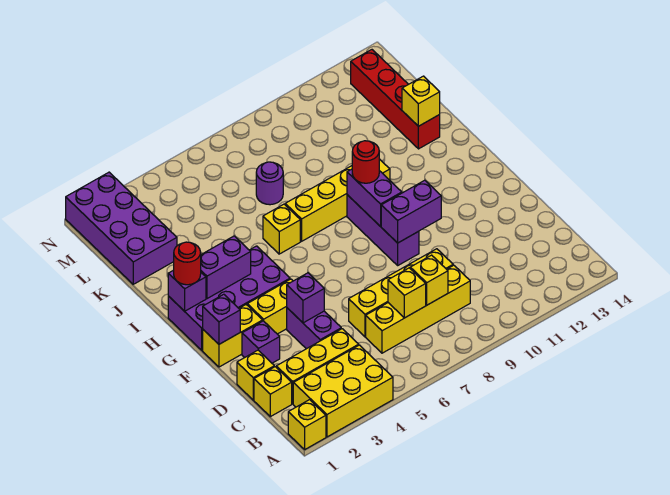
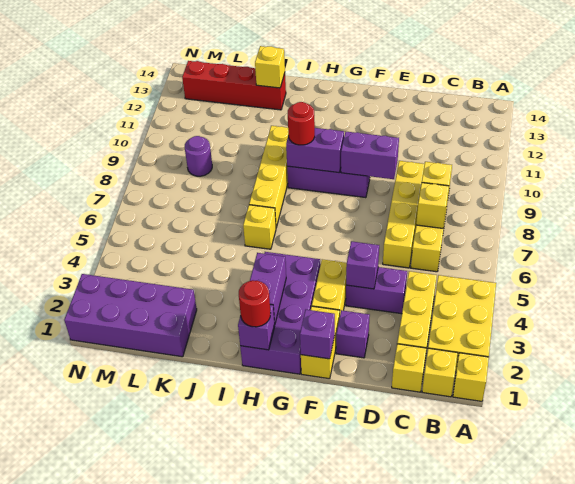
yellow brick D1 level 1 -> yellow brick B1 level 1
purple brick F9:F10 level 2 -> purple brick E9:F9 level 2
purple round brick K7 level 1 -> purple round brick L9 level 1

